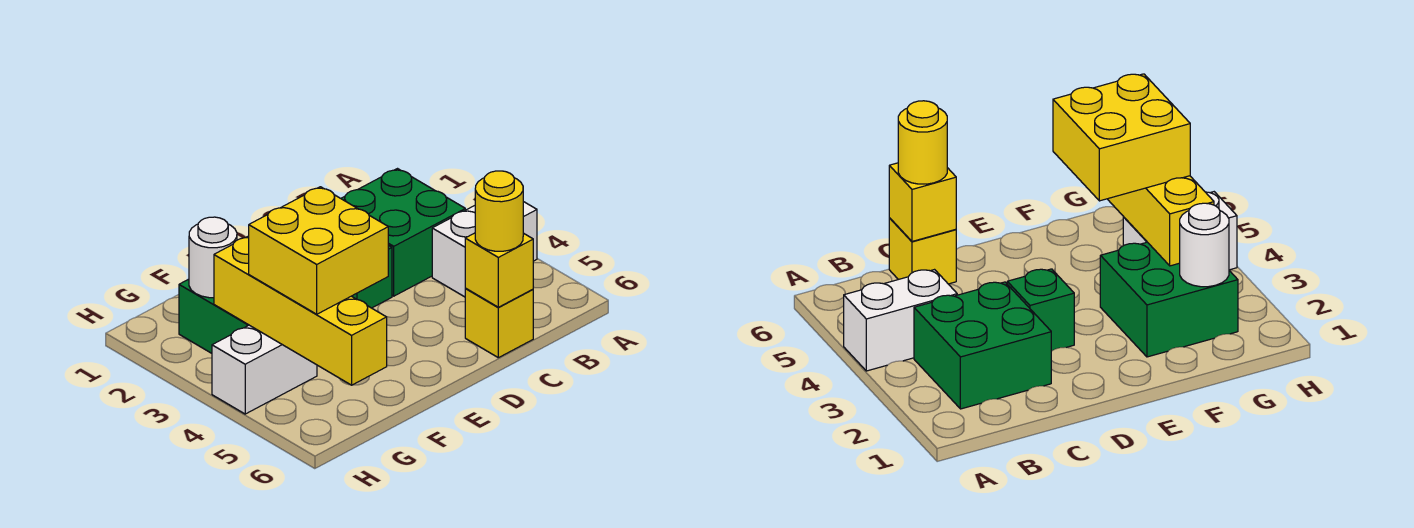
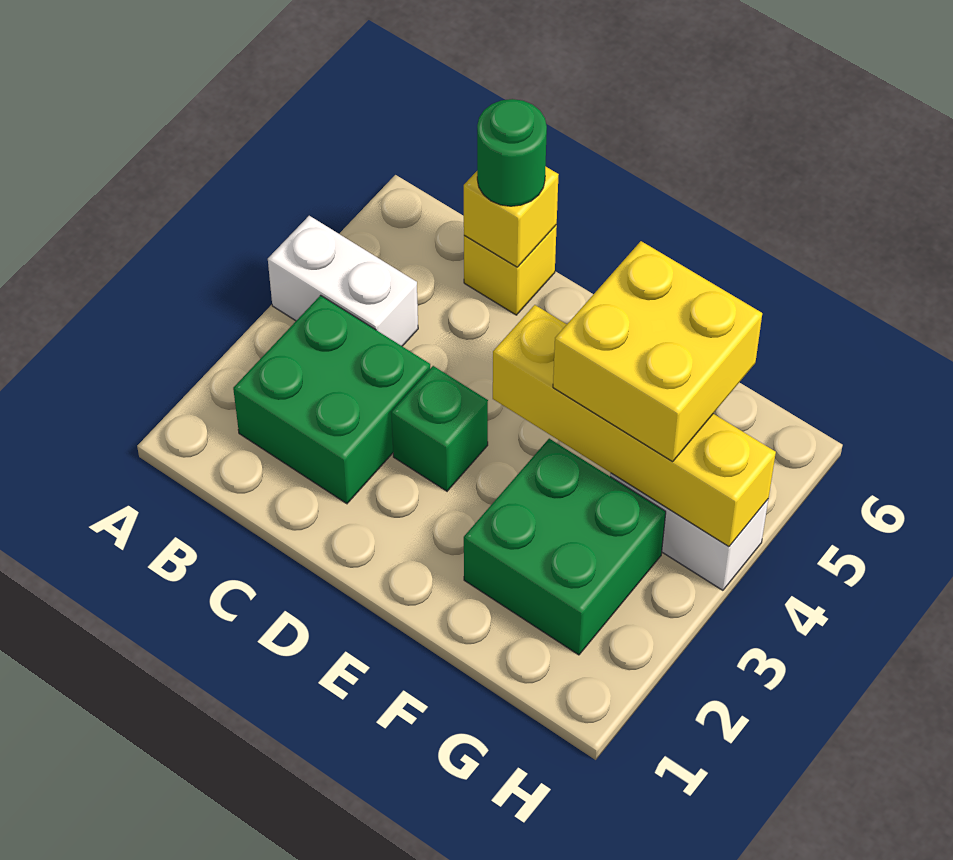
yellow round brick C6 level 3 -> green round brick C6 level 3
white round brick G2 level 2 -> none
yellow brick G3:G6 level 2 -> yellow brick E4:H4 level 2

